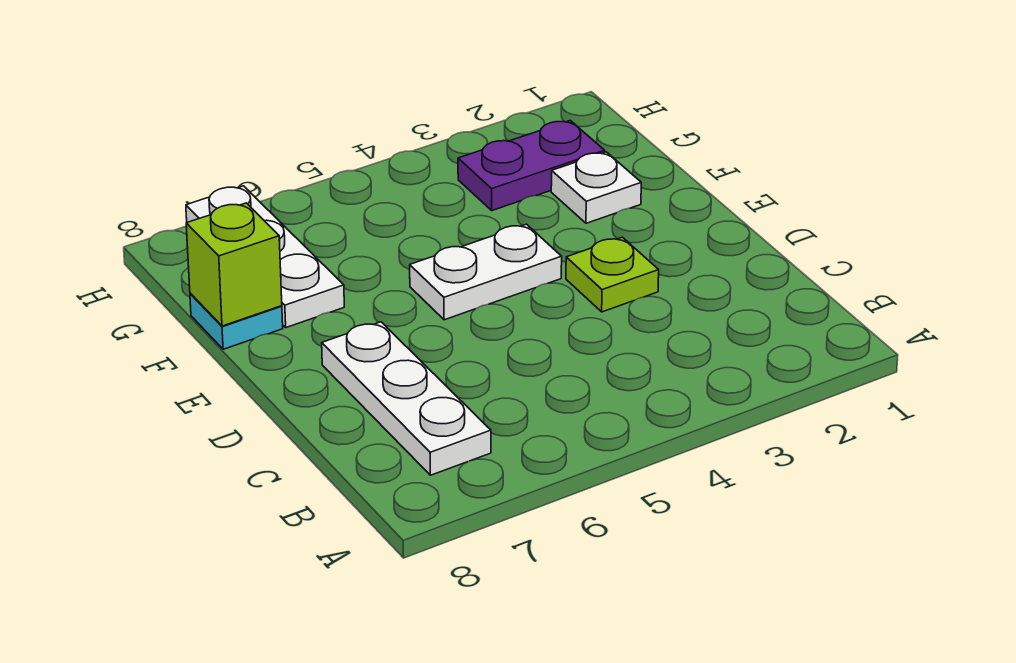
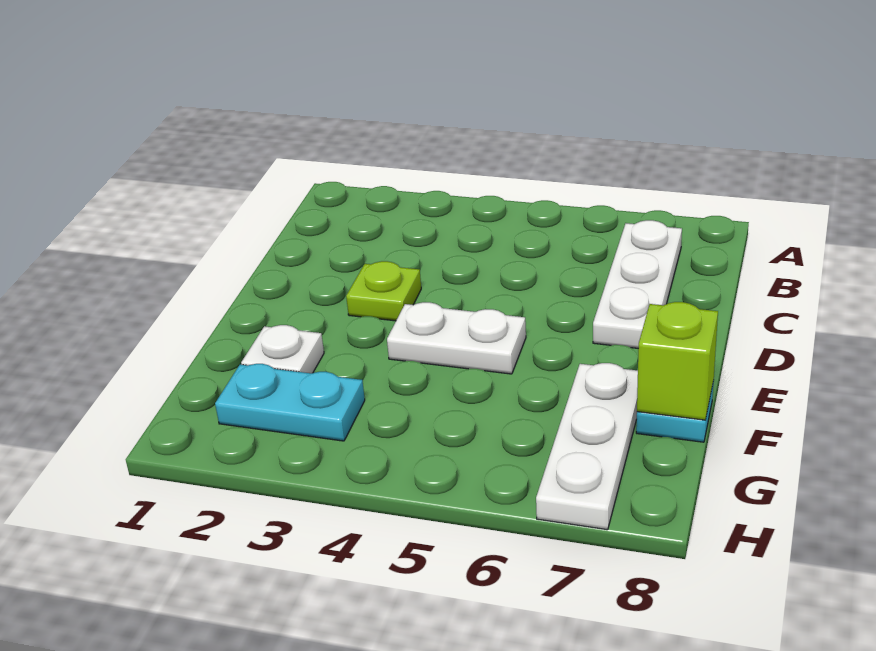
purple plate G2:G3 level 1 -> cyan plate G2:G3 level 1

